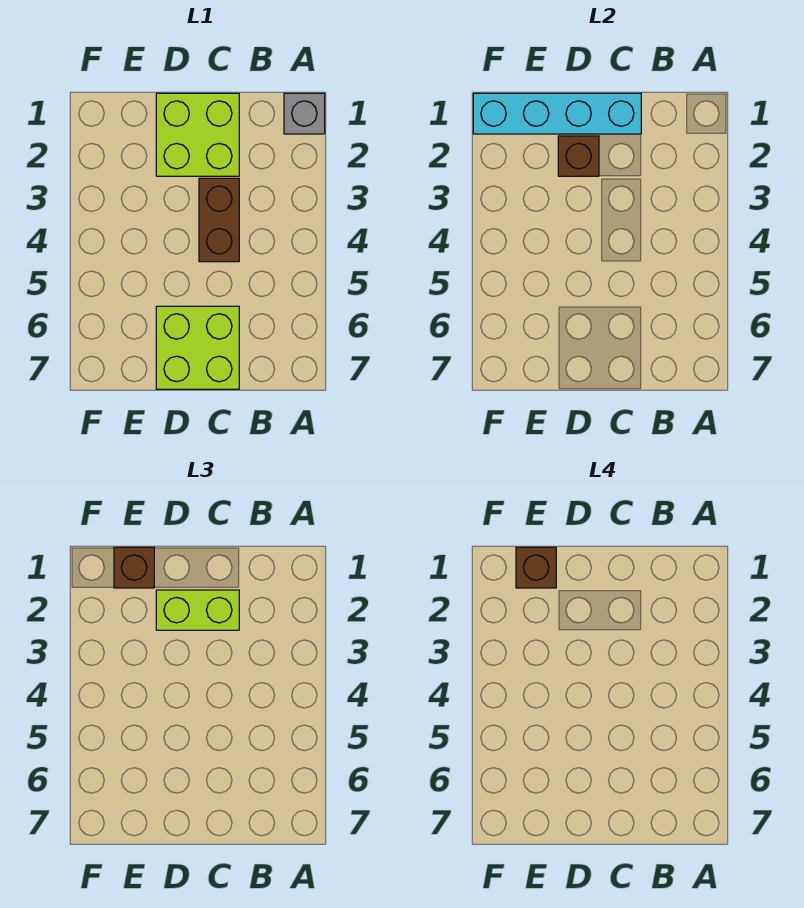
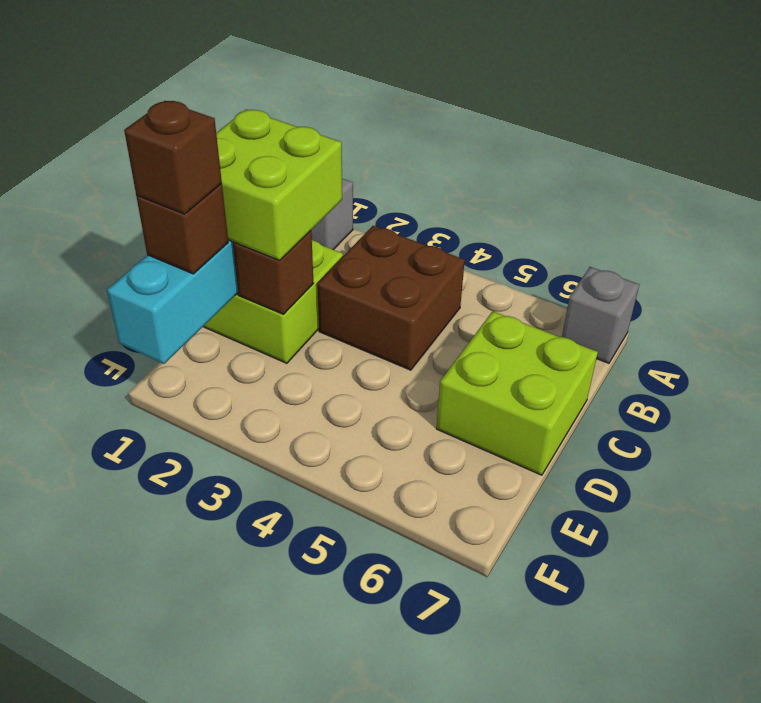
none -> grey brick A7 level 1
lime brick C2:D2 level 3 -> lime brick C1:D2 level 3
brown brick C3:C4 level 1 -> brown brick B3:C4 level 1

